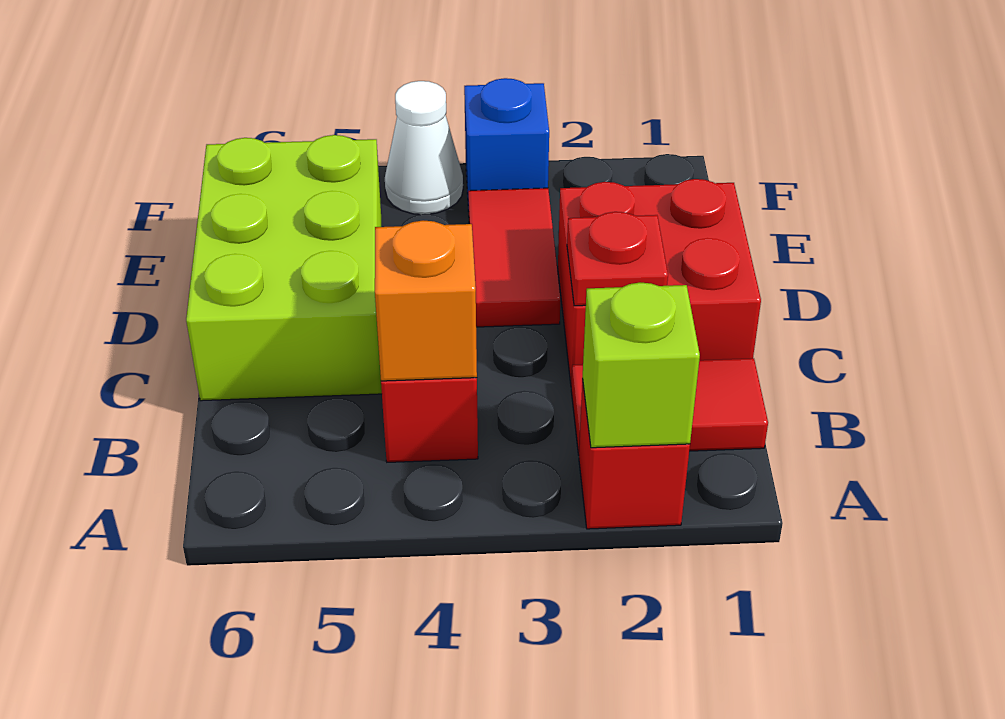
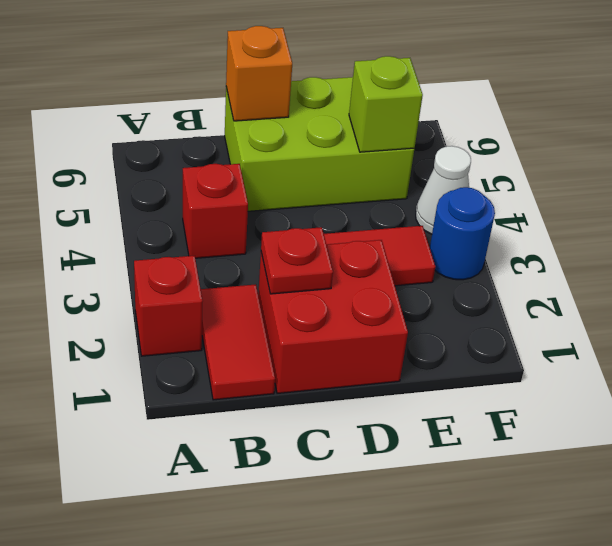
lime brick A2 level 2 -> lime brick E5 level 2
orange brick B4 level 2 -> orange brick C6 level 2
blue brick F3 level 1 -> blue round brick F3 level 1

